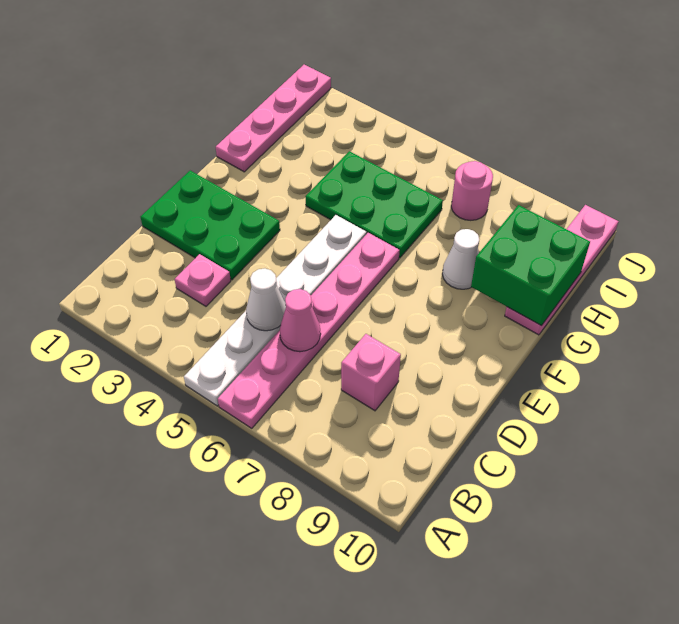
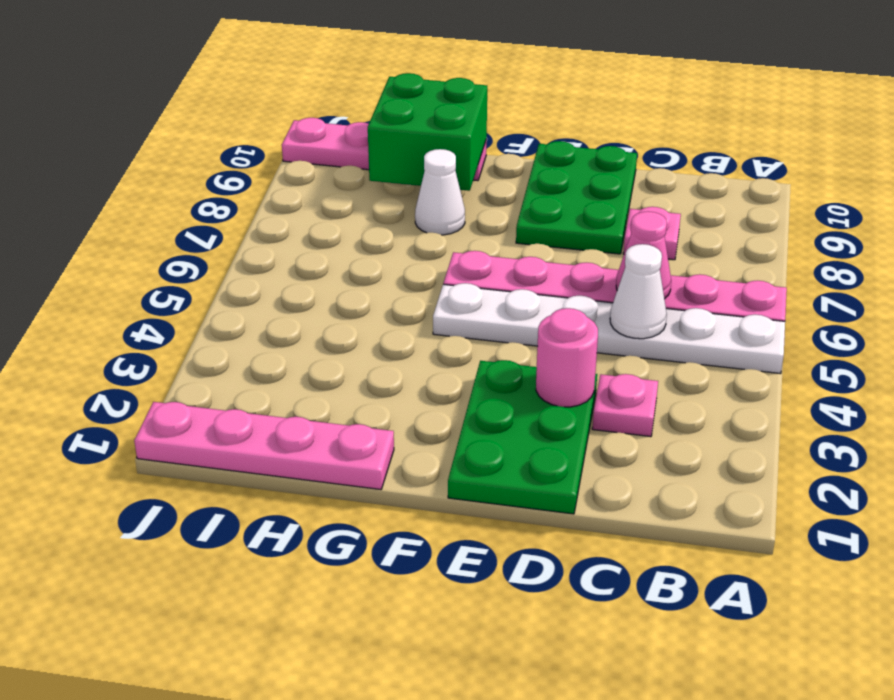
pink brick C8 level 1 -> pink plate C8 level 1
green plate G4:H6 level 1 -> green plate D8:E10 level 1
pink round brick I7 level 1 -> pink round brick D3 level 2

